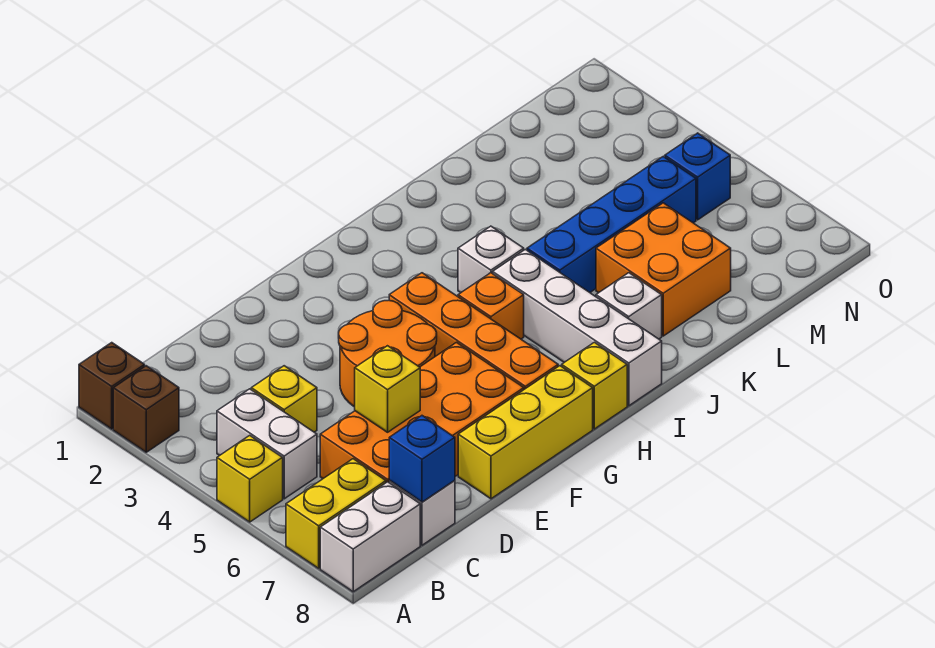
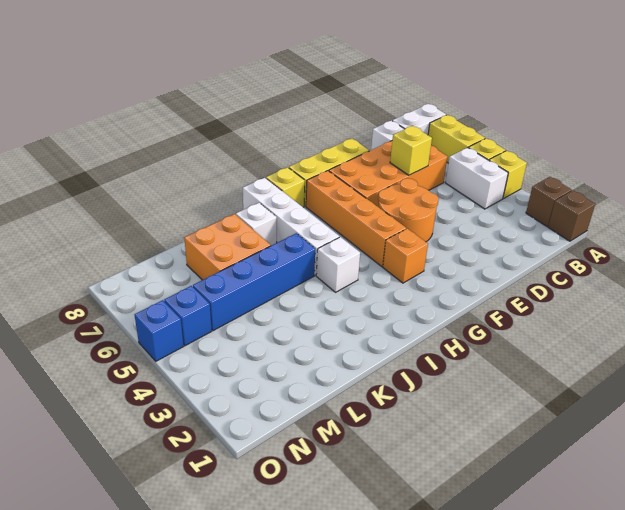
yellow brick A7:B7 level 1 -> yellow brick A6:A7 level 1
yellow brick C4 level 1 -> yellow brick A4 level 1
blue brick C8 level 2 -> blue brick O5 level 1
orange brick H5 level 1 -> orange brick G3 level 1

